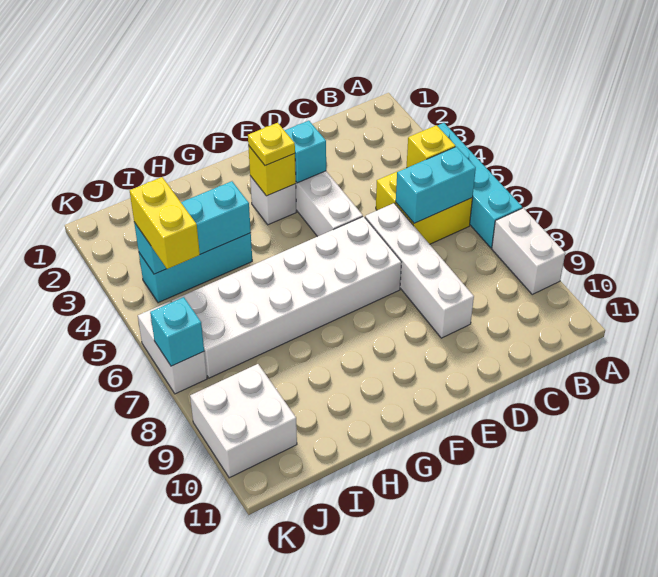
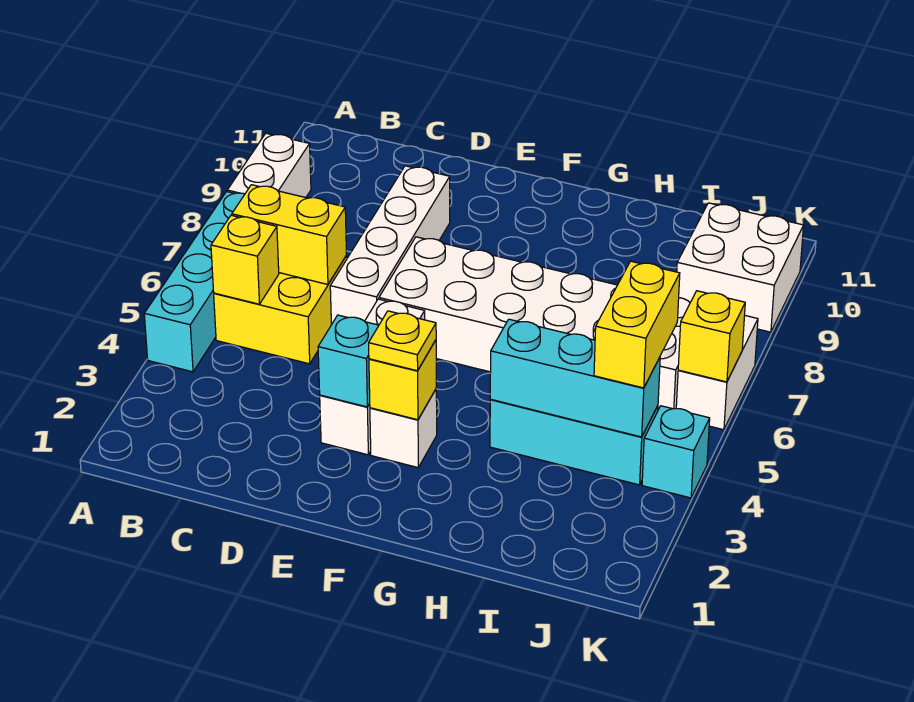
cyan brick B6:C6 level 2 -> yellow brick B6:C6 level 2
none -> yellow brick K6 level 2
cyan brick K7 level 2 -> cyan brick K4 level 1

